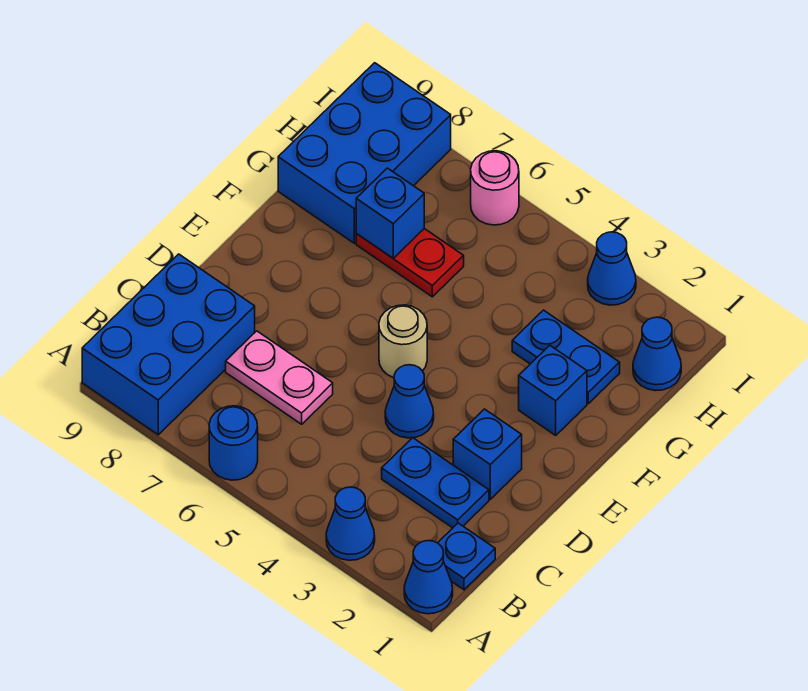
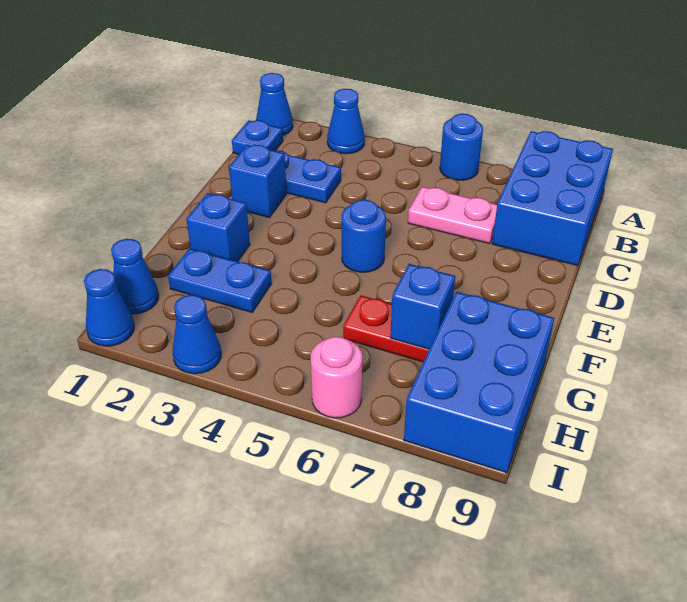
blue cone D4 level 1 -> blue cone I1 level 1
tan round brick E5 level 1 -> blue round brick E5 level 1

